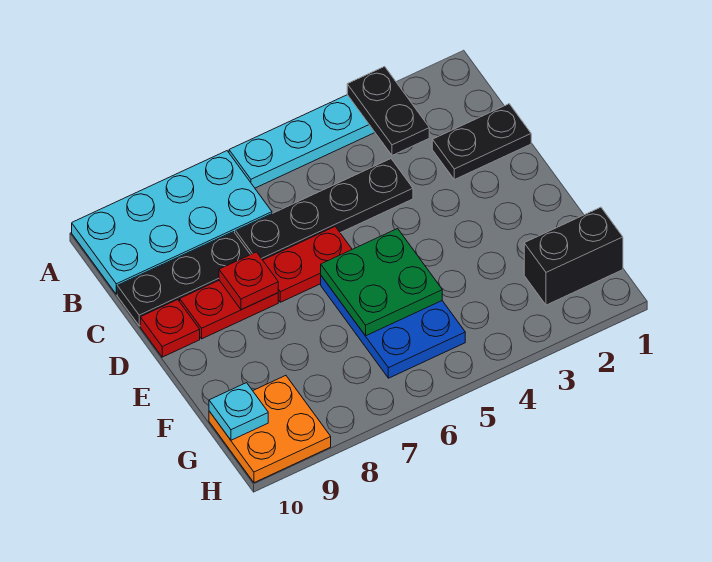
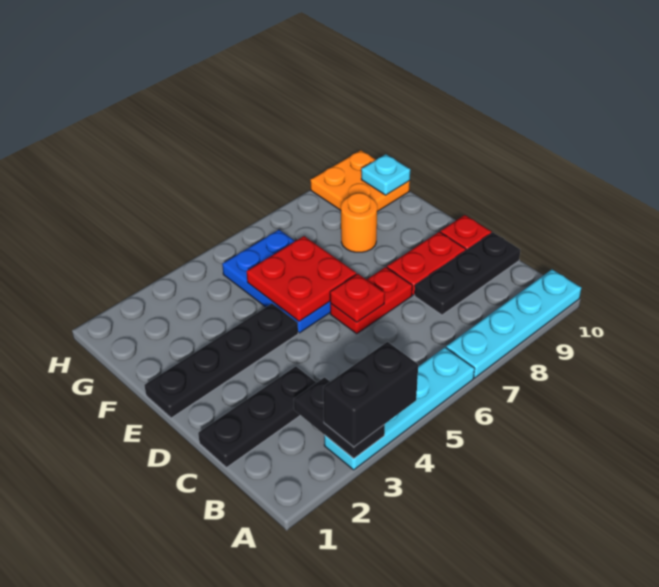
cyan plate A7:B10 level 1 -> cyan plate A7:A10 level 1
black plate C1:C2 level 1 -> black plate C1:C3 level 1
black plate C4:C7 level 1 -> black plate E1:E4 level 1
red plate D8 level 2 -> red plate D6 level 2
green plate E5:F6 level 2 -> red plate E5:F6 level 2
none -> orange round brick F8 level 1
black brick G1:G2 level 1 -> black brick A3:A4 level 3

